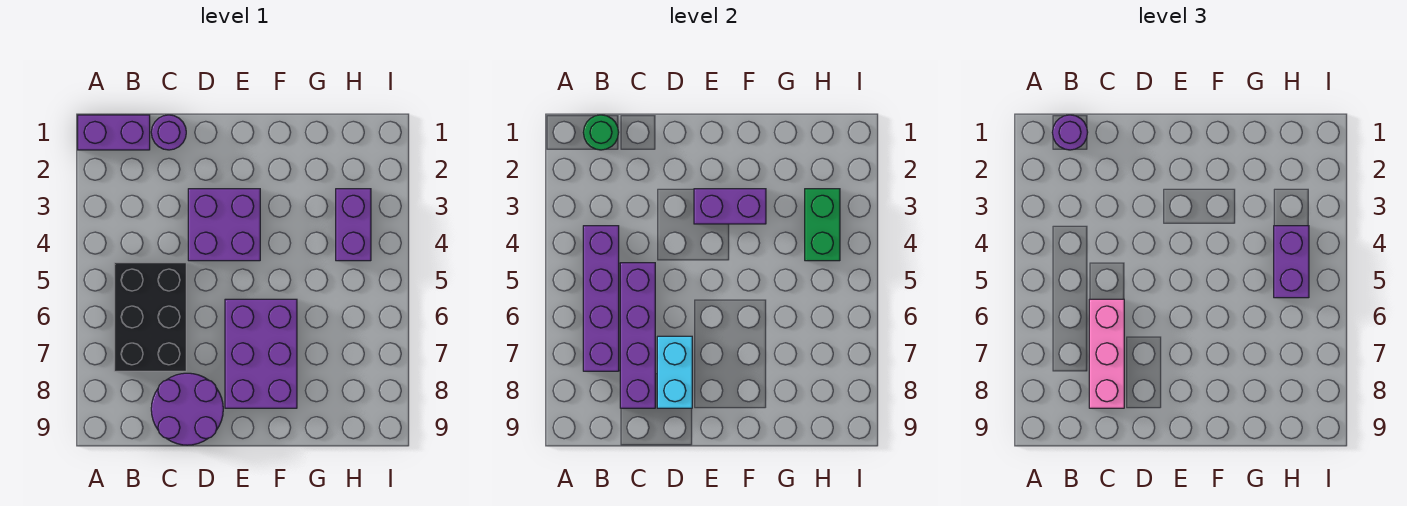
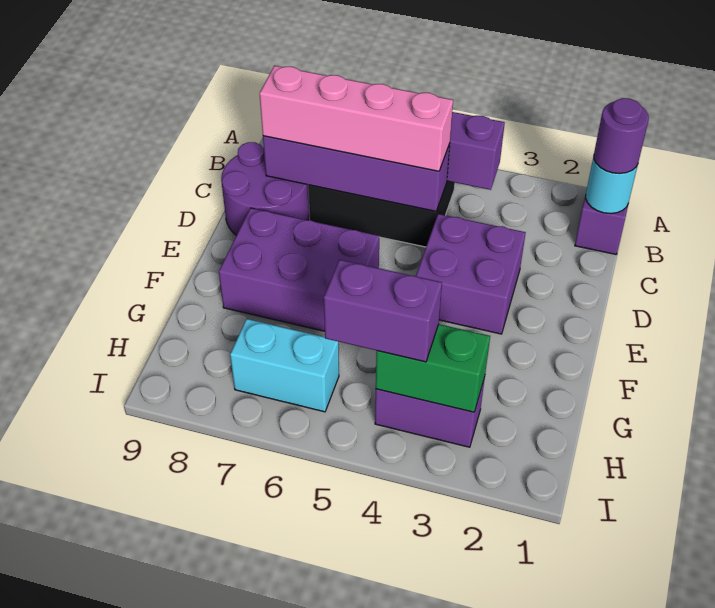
green round brick B1 level 2 -> cyan round brick B1 level 2
purple round brick C1 level 1 -> none
pink brick C6:C8 level 3 -> pink brick C5:C8 level 3
cyan brick D7:D8 level 2 -> cyan brick H6:H7 level 1
purple brick E3:F3 level 2 -> none

